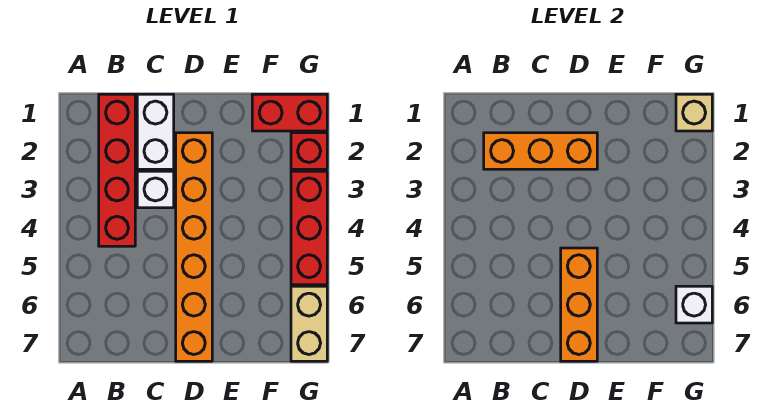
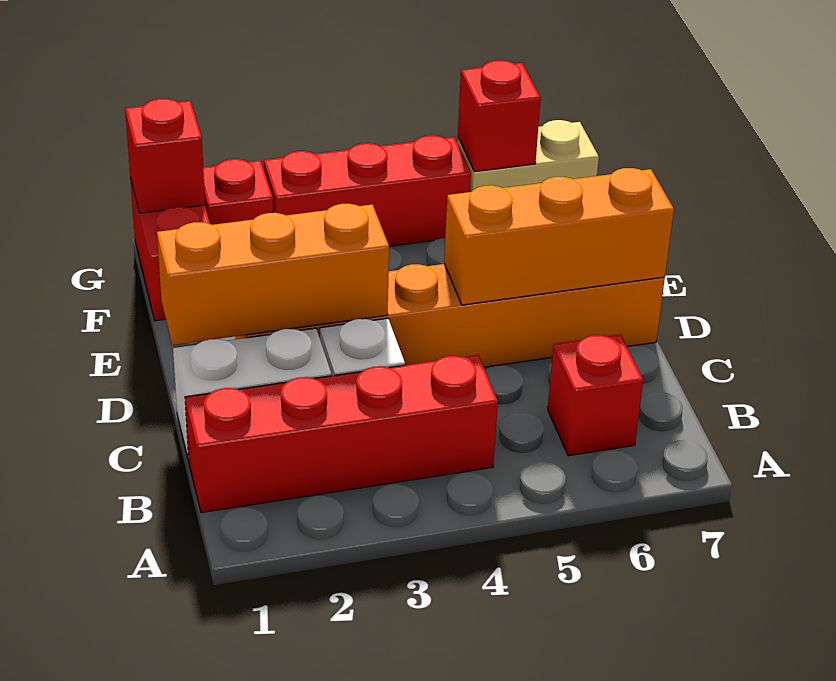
orange brick B2:D2 level 2 -> orange brick D1:D3 level 2
none -> red brick B6 level 1
tan brick G1 level 2 -> red brick G1 level 2
white brick G6 level 2 -> red brick G6 level 2

